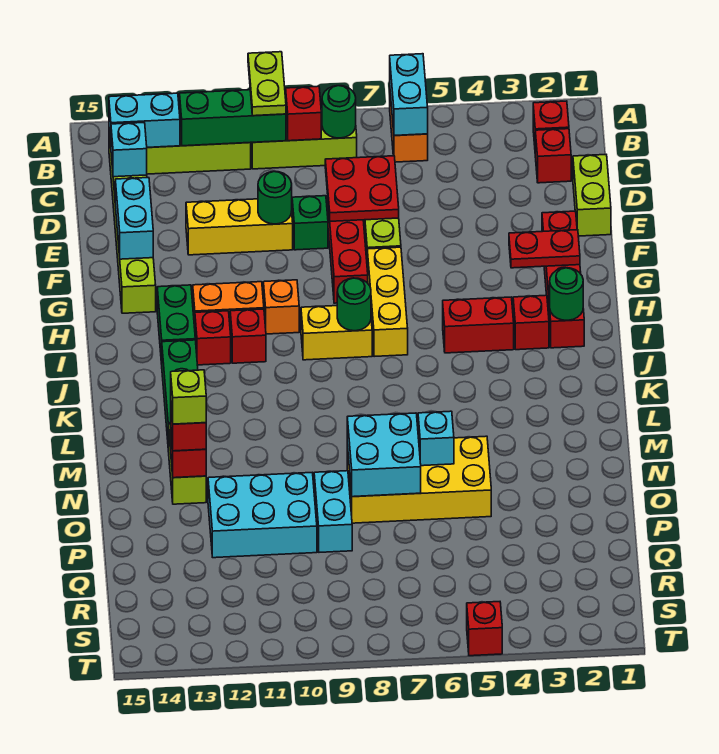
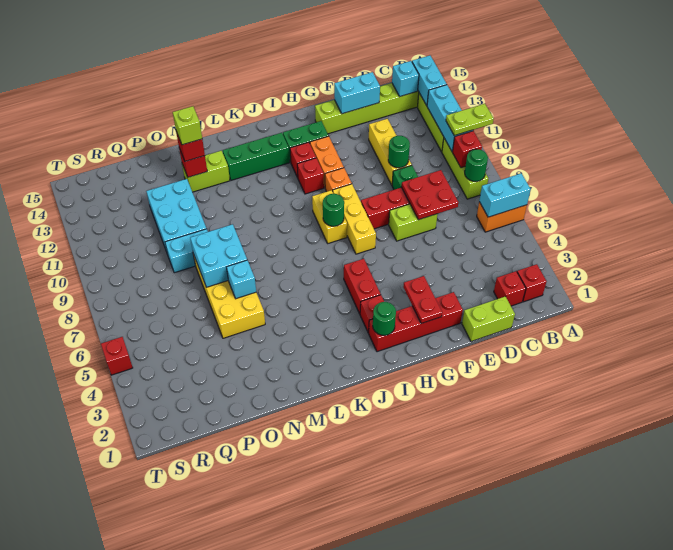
green brick B10:B12 level 2 -> cyan brick B10:B12 level 2
yellow brick G7:I7 level 1 -> yellow brick H7:H9 level 1

